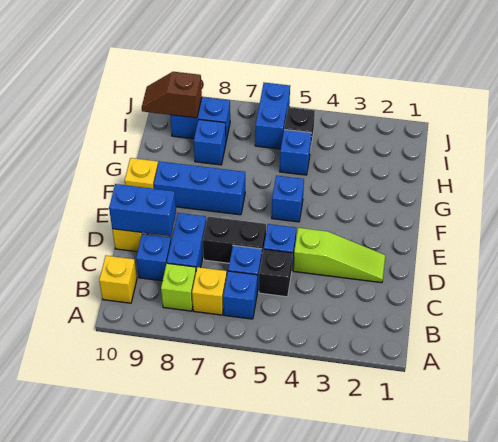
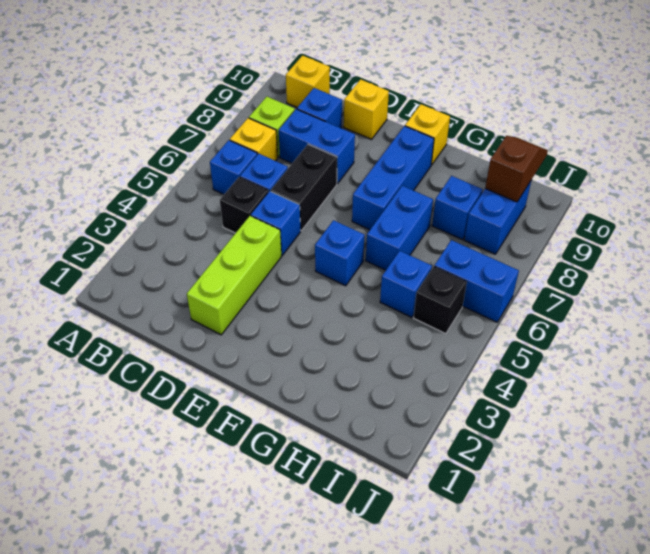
lime slope D2:D4 level 1 top 4 -> lime brick D2:D4 level 1
blue brick D9:D10 level 2 -> blue brick G6:G7 level 1

